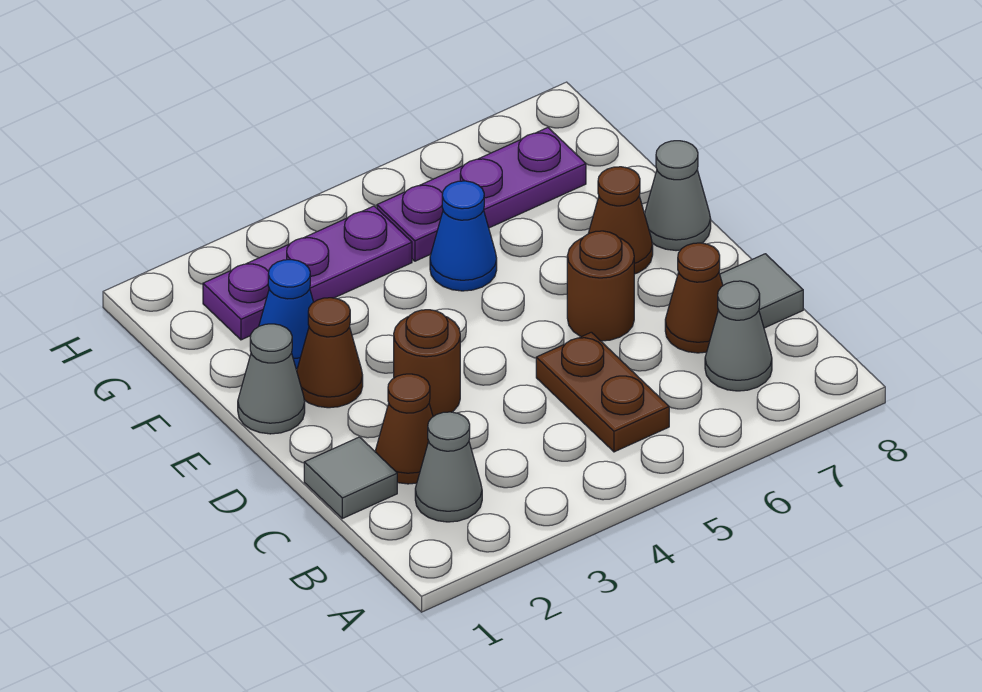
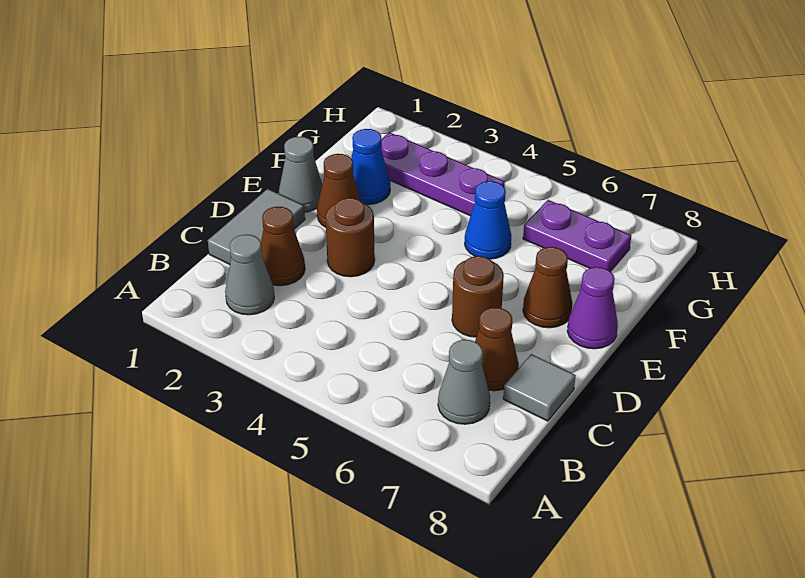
brown plate B5:C5 level 1 -> none
grey tile C1 level 1 -> grey tile C1:D1 level 1
grey cone E8 level 1 -> purple cone E8 level 1
purple plate G5:G7 level 1 -> purple plate G6:G7 level 1

